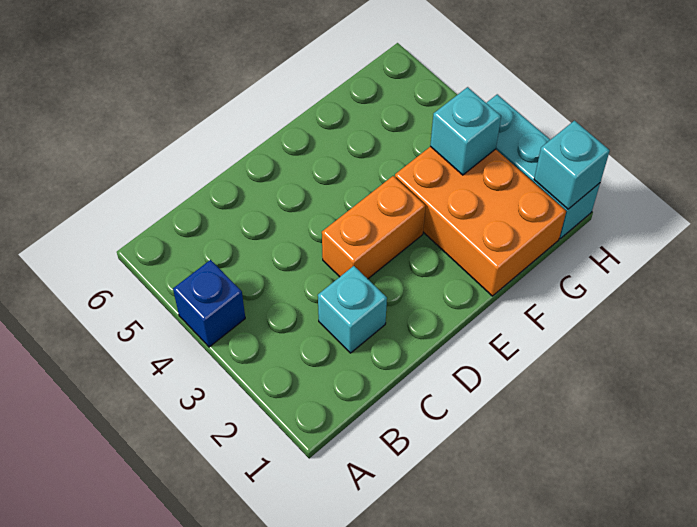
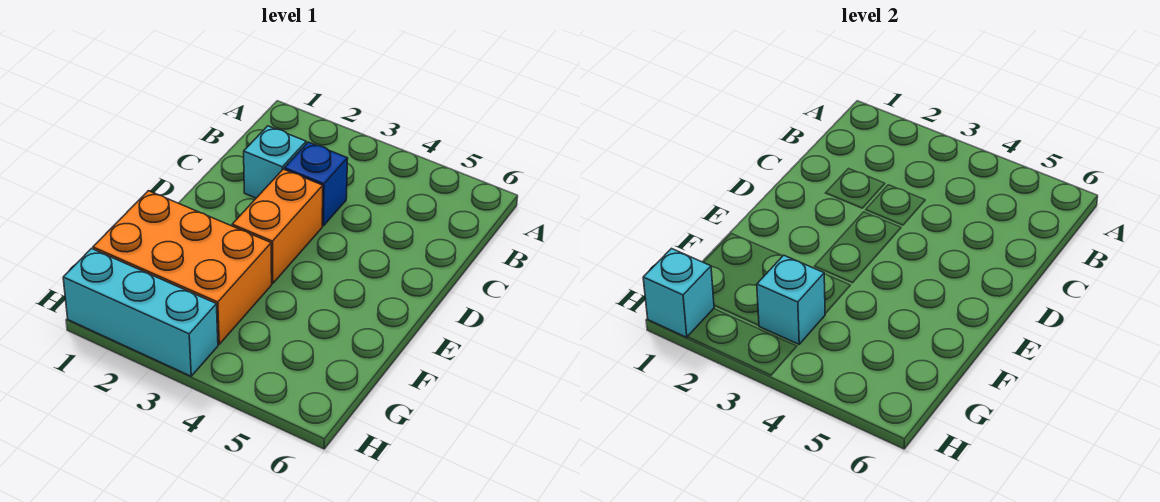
blue brick A4 level 1 -> blue brick C3 level 1

